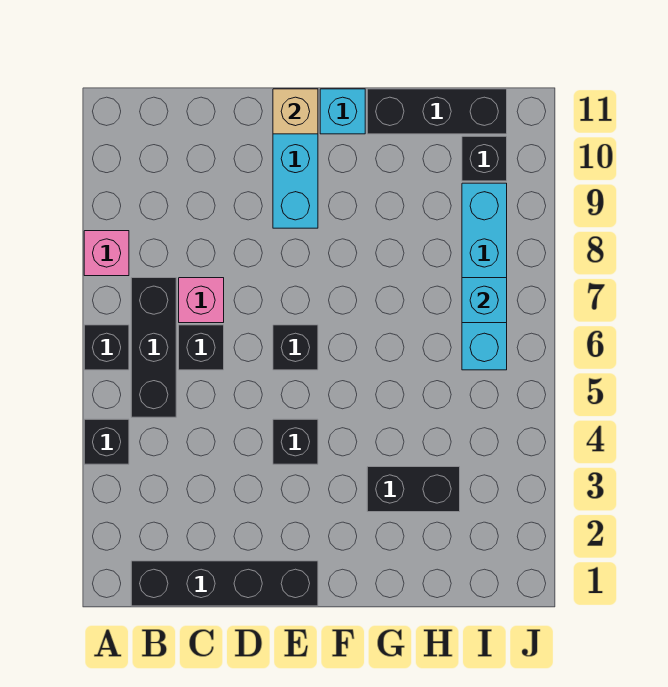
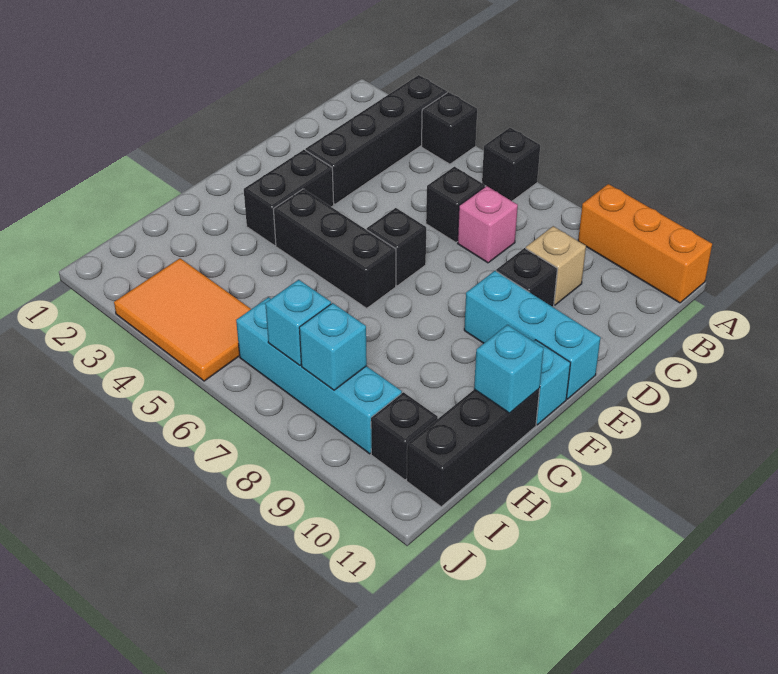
pink brick A8 level 1 -> none
none -> orange brick A9:A11 level 1
black brick B1:E1 level 1 -> black brick A3:D3 level 1
black brick B5:B7 level 1 -> black brick F4:F6 level 1
black brick E4 level 1 -> black brick D9 level 1
tan brick E11 level 2 -> tan brick C9 level 1
black brick G3:H3 level 1 -> black brick E3:F3 level 1
none -> cyan brick G11 level 2
none -> orange tile I3:J5 level 1
none -> cyan brick I8 level 2

